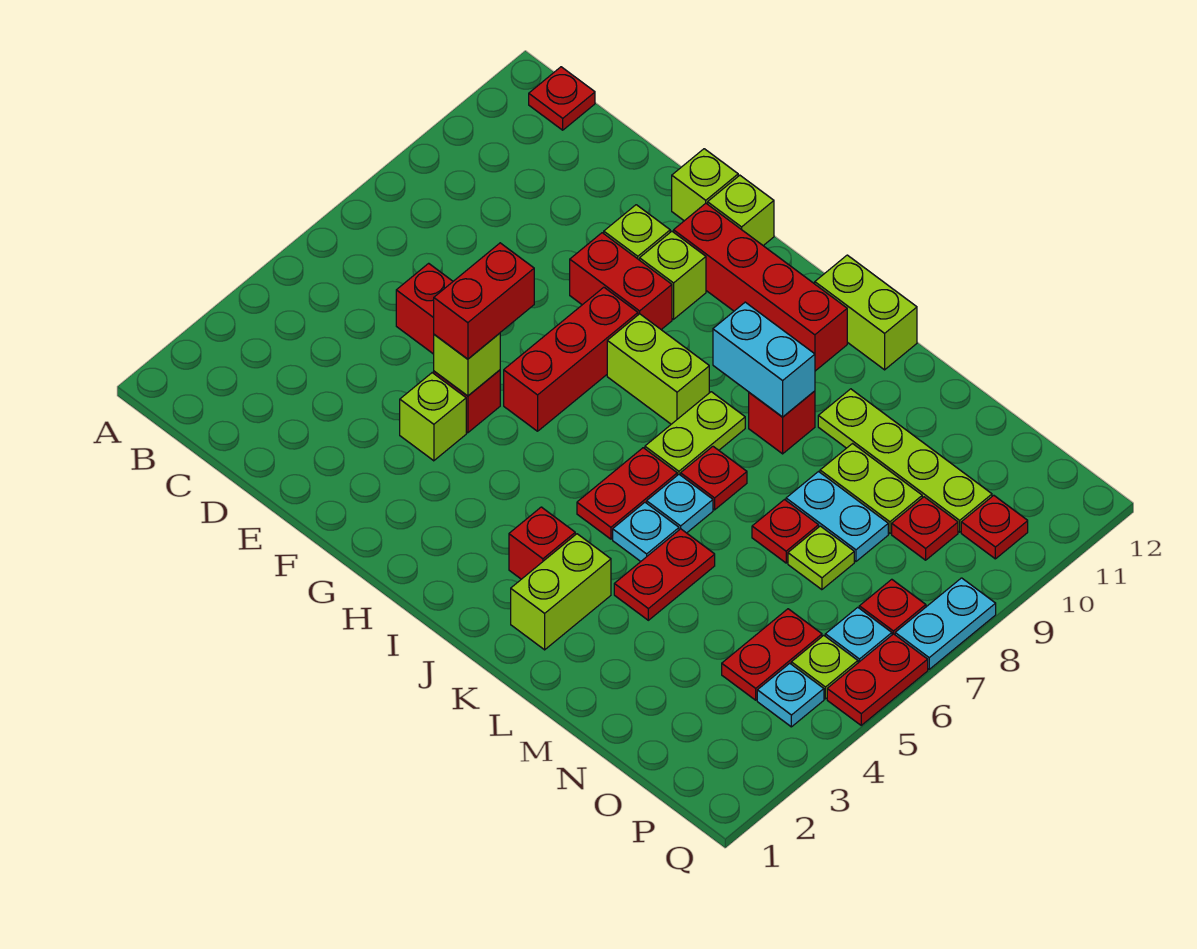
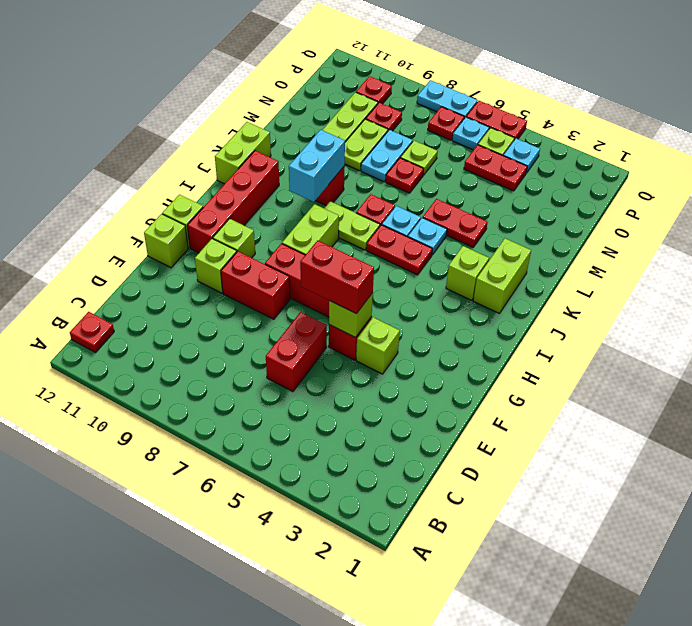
red brick F9:G9 level 1 -> red brick F8:F9 level 1
red brick J3 level 1 -> lime brick J3 level 1
lime brick K2:K3 level 1 -> lime brick J2:K2 level 1

